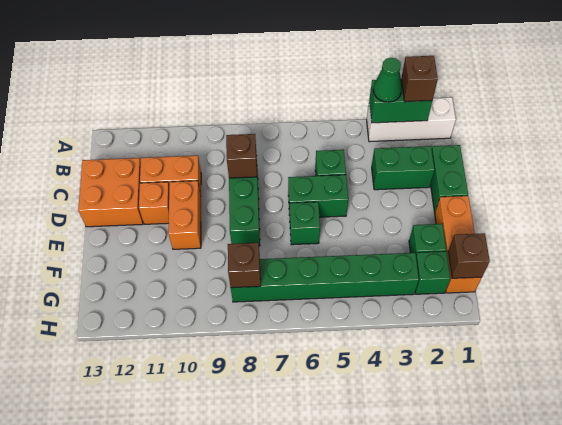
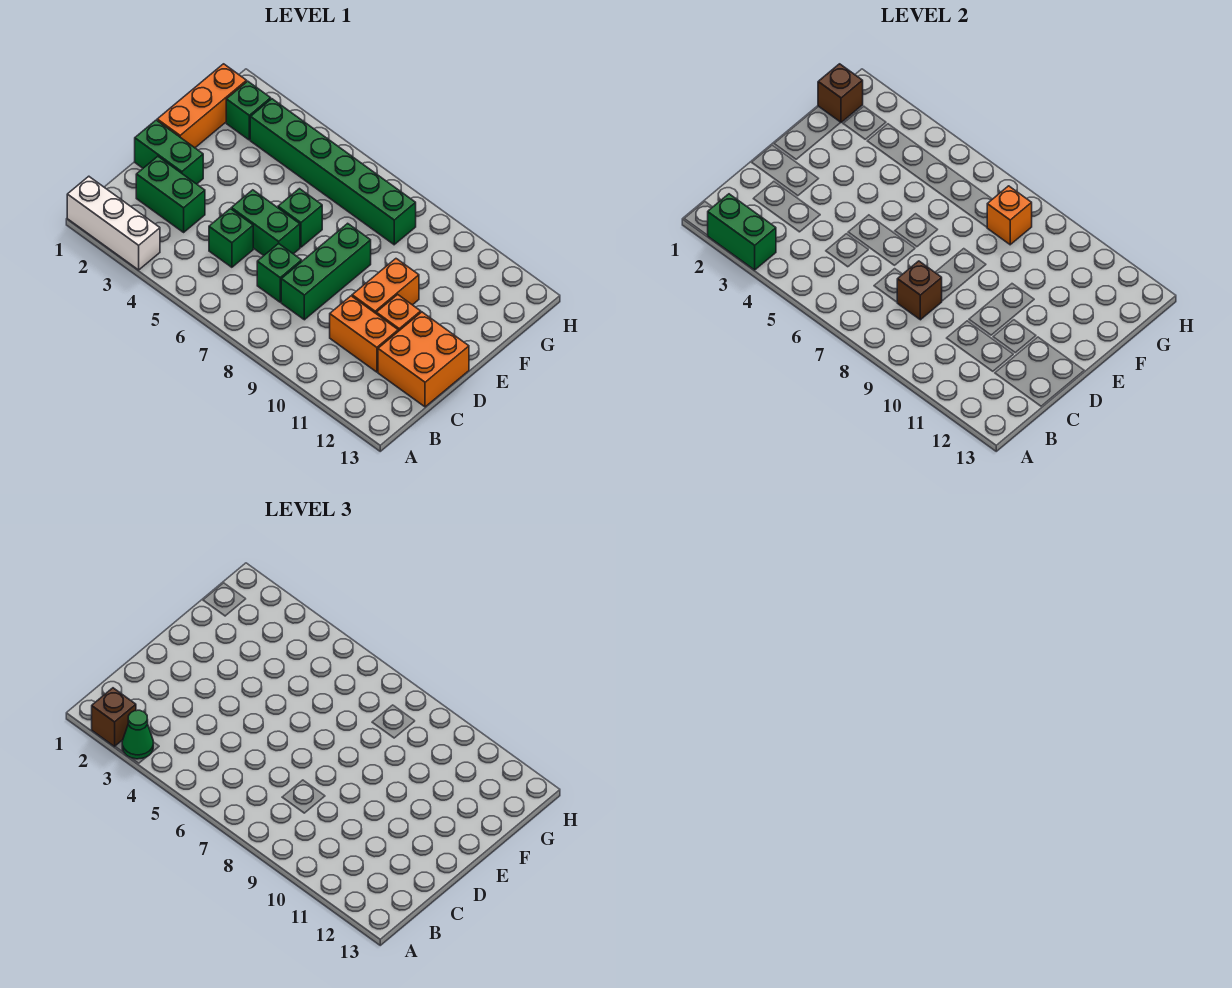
green brick C1:D1 level 1 -> green brick D1:D2 level 1
green brick F2 level 1 -> green brick C7 level 1
brown brick G8 level 2 -> orange brick G8 level 2

